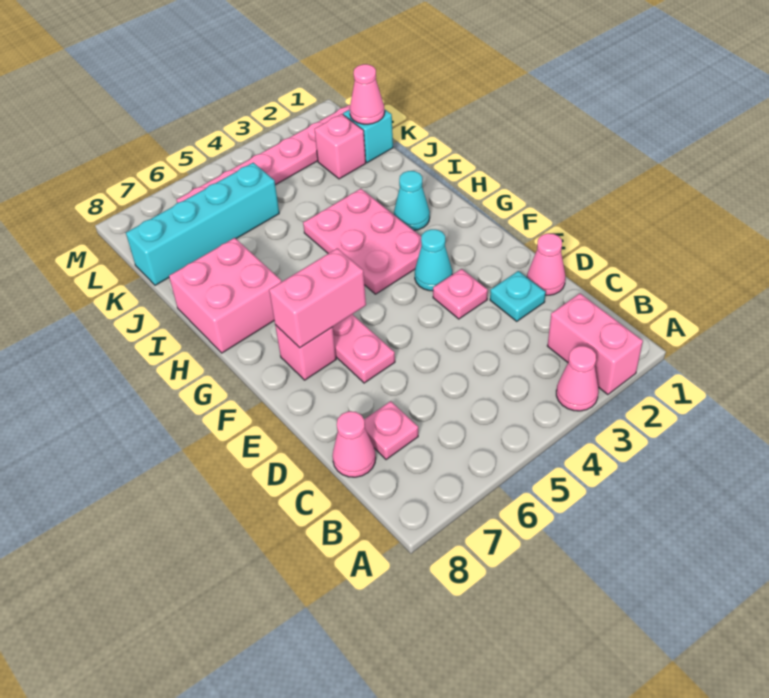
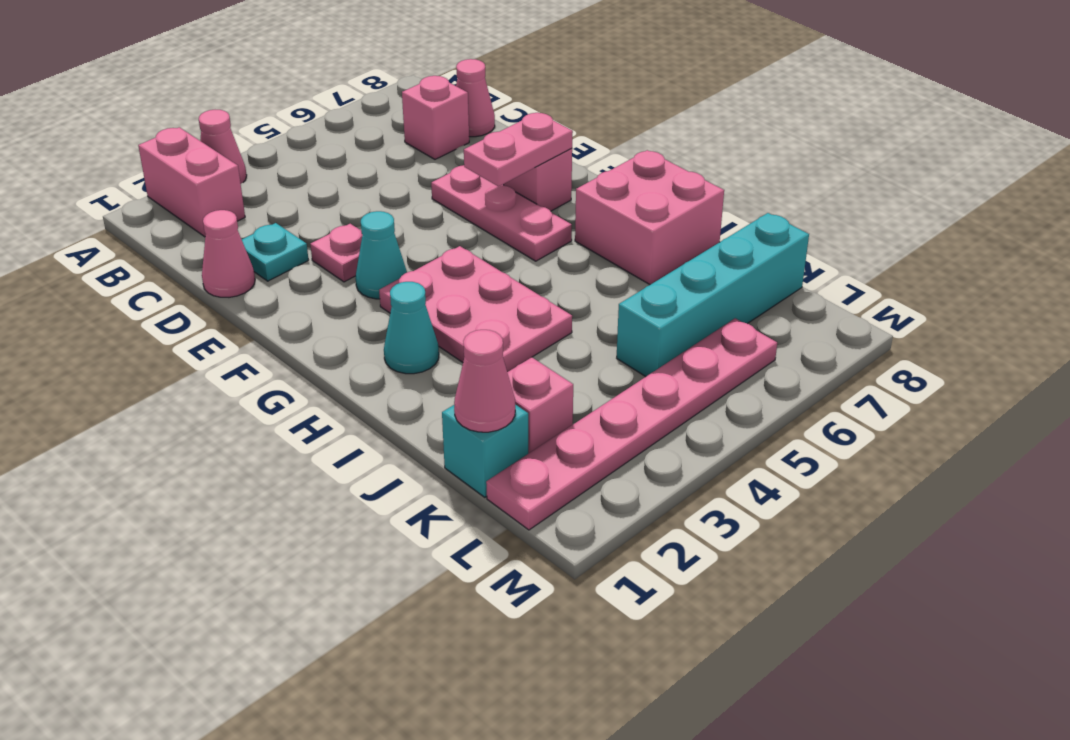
pink plate C7 level 1 -> pink brick C7 level 1
pink brick F6:F7 level 2 -> pink plate F6:F7 level 2

